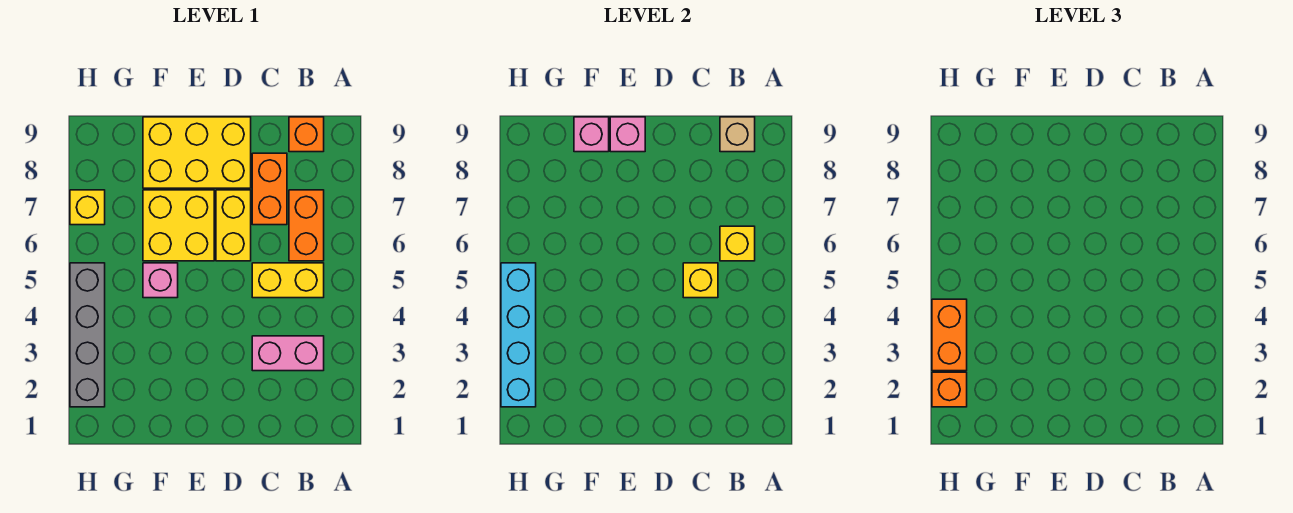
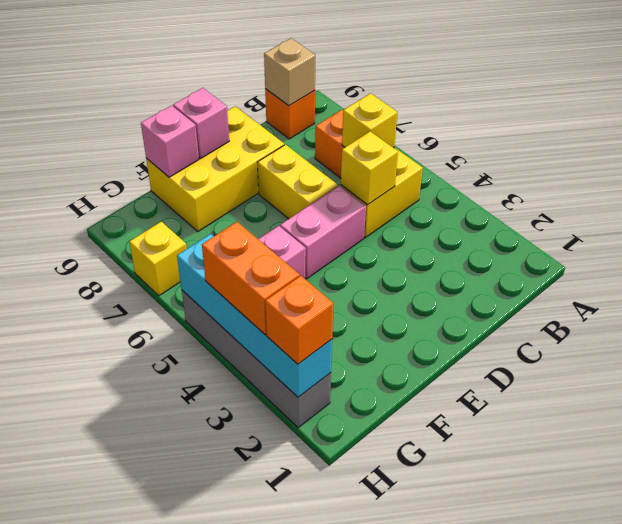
pink brick B3:C3 level 1 -> pink brick D5:E5 level 1
orange brick C7:C8 level 1 -> none
yellow brick E6:F7 level 1 -> none

